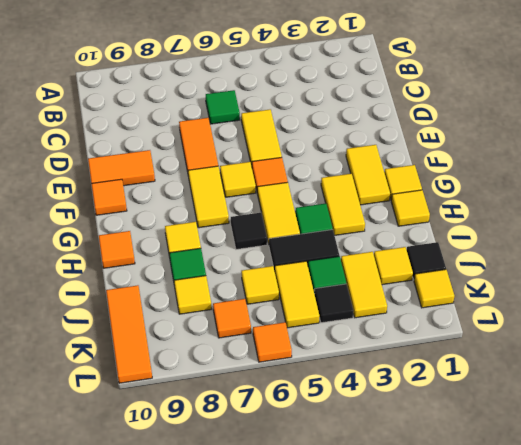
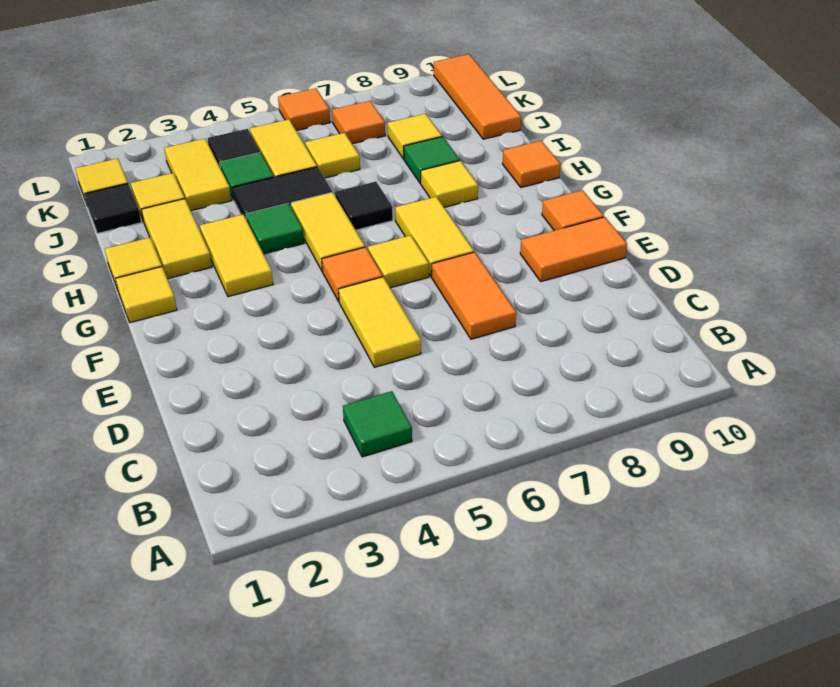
green tile C6 level 1 -> green tile B4 level 1
yellow tile F2:G2 level 1 -> yellow tile H2:I2 level 1

